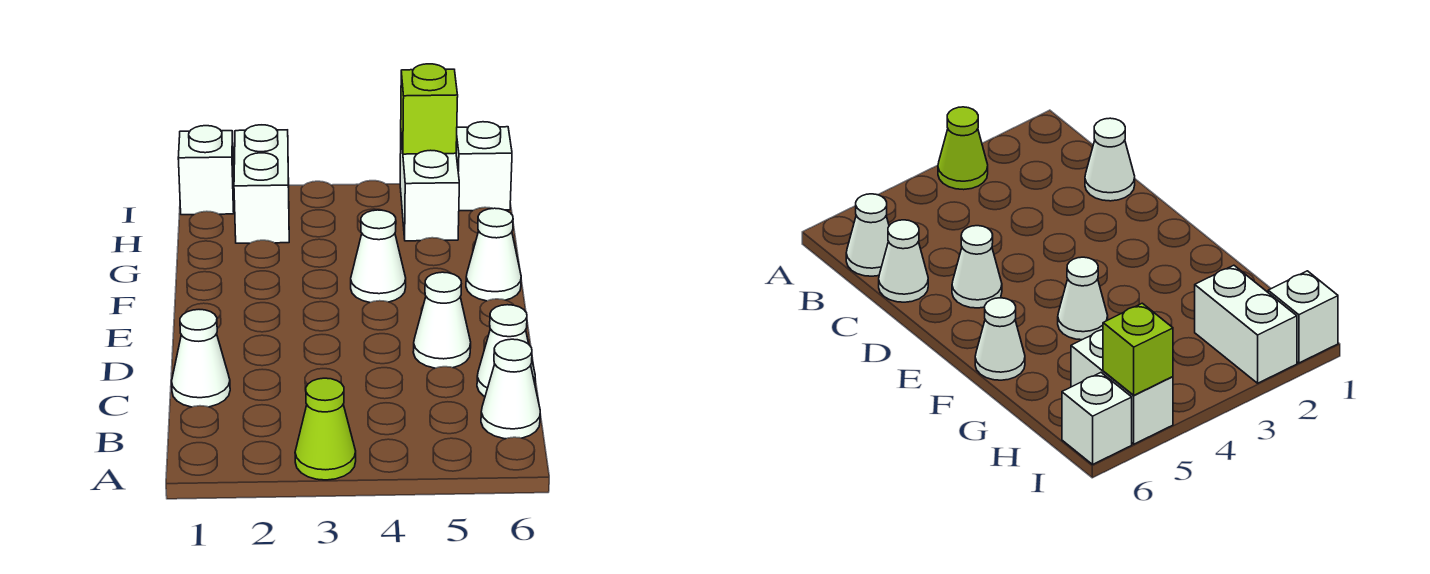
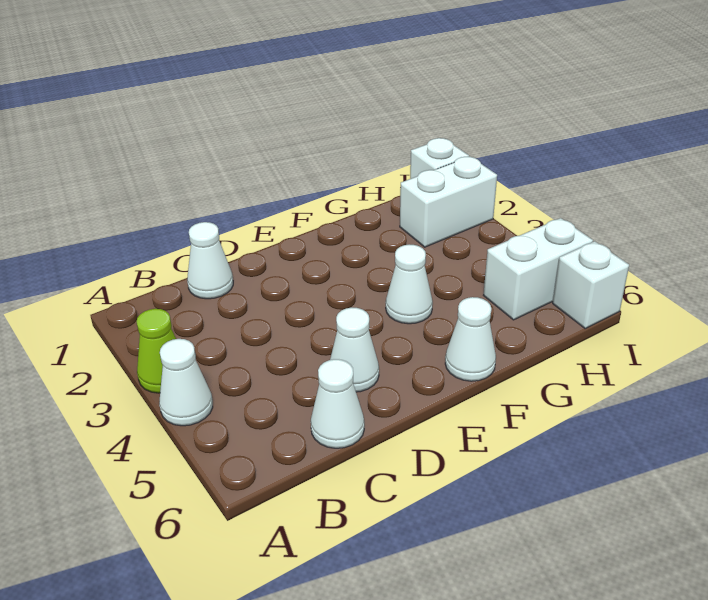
white cone B6 level 1 -> white cone A4 level 1
lime brick I5 level 2 -> none

